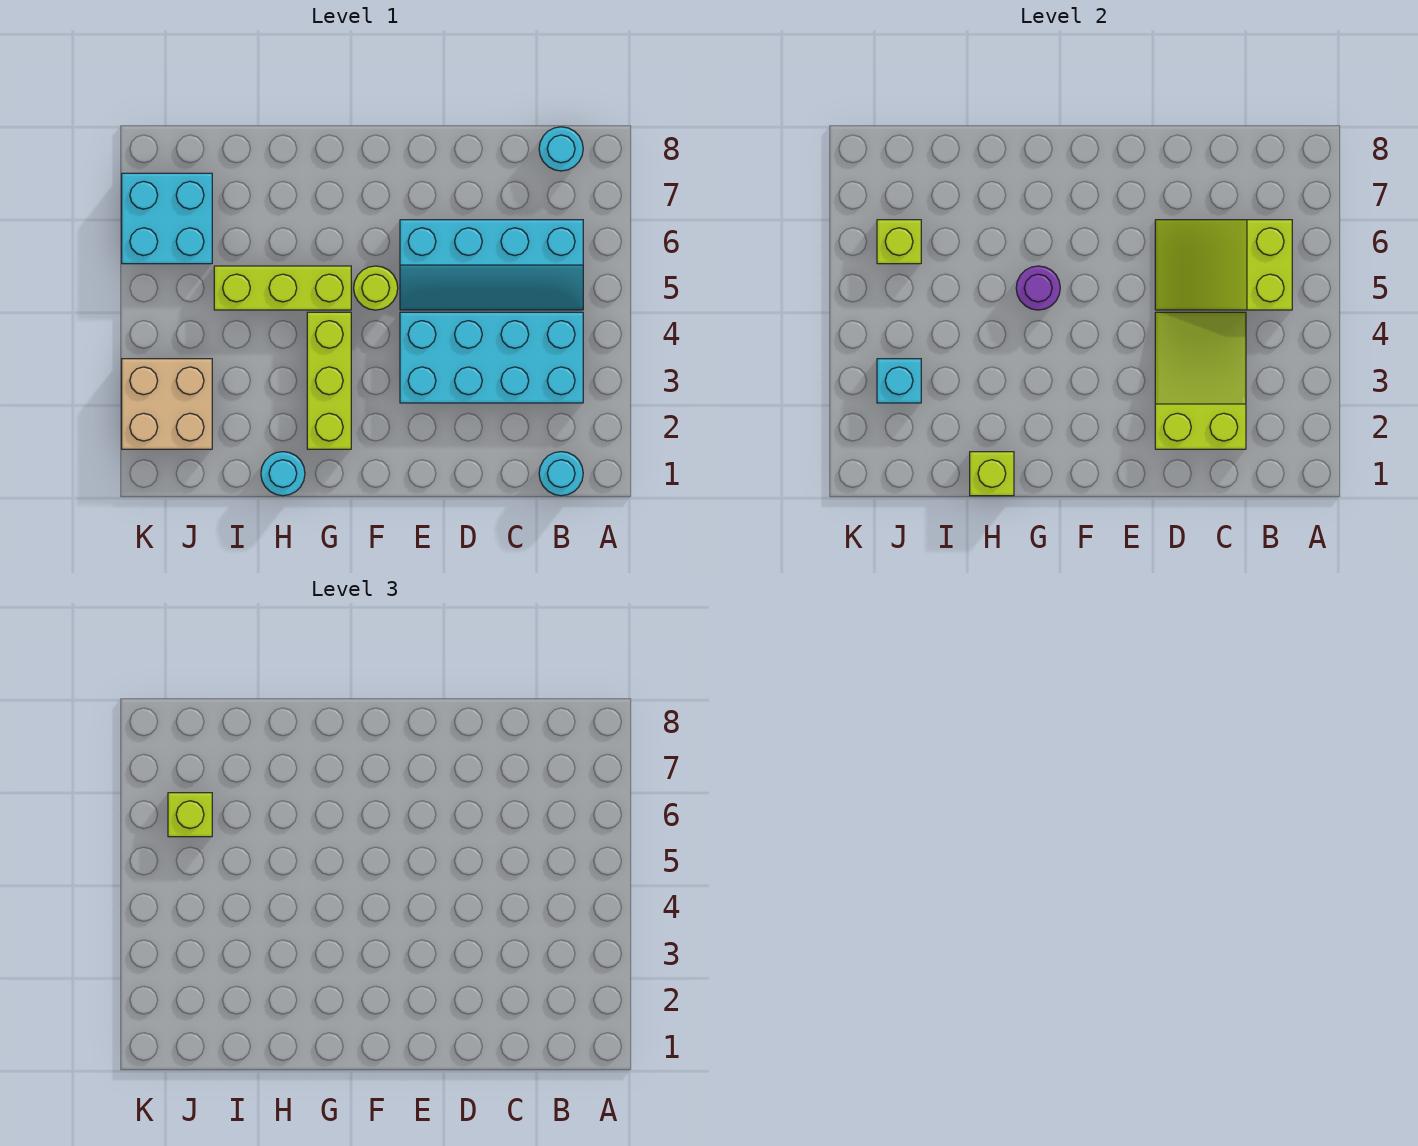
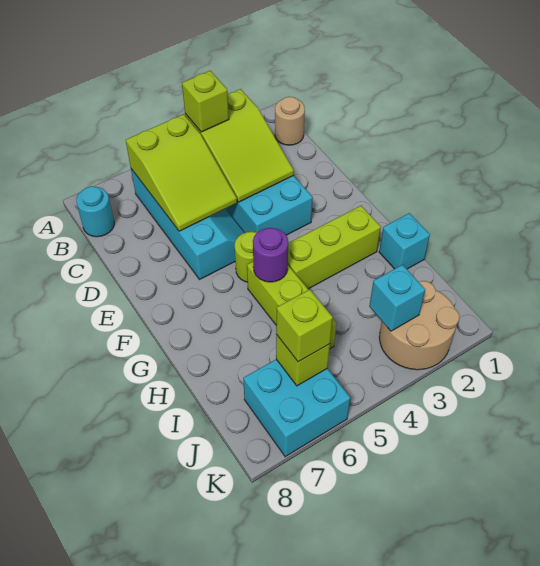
cyan round brick B1 level 1 -> tan round brick B1 level 1
lime slope C2:D4 level 2 top 2 -> lime slope B3:D4 level 2 top B
cyan round brick H1 level 1 -> cyan brick H1 level 1
lime brick H1 level 2 -> lime brick B4 level 3
tan brick J2:K3 level 1 -> tan round brick J2:K3 level 1

